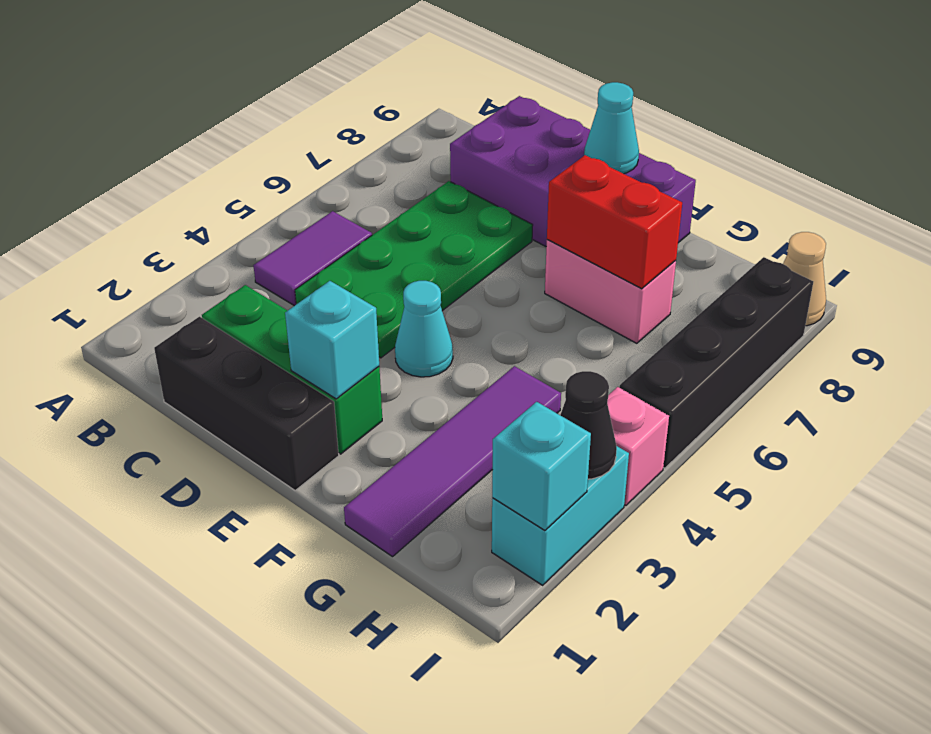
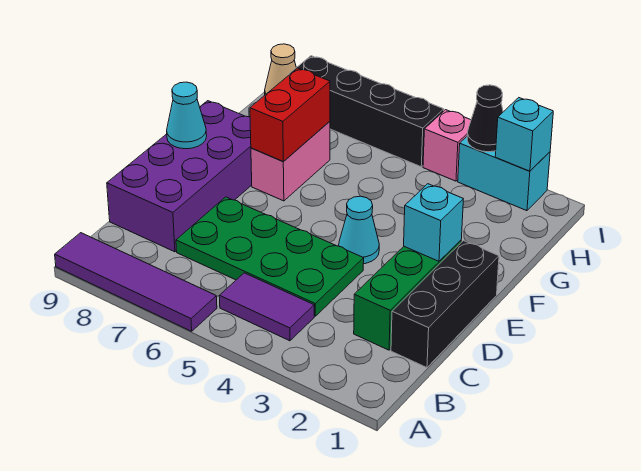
purple tile G1:G4 level 1 -> purple tile A6:A9 level 1

